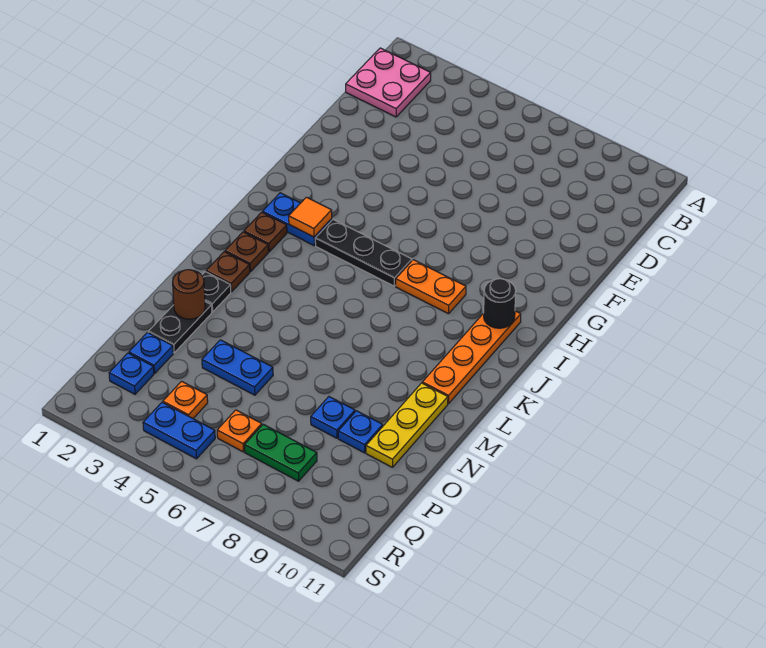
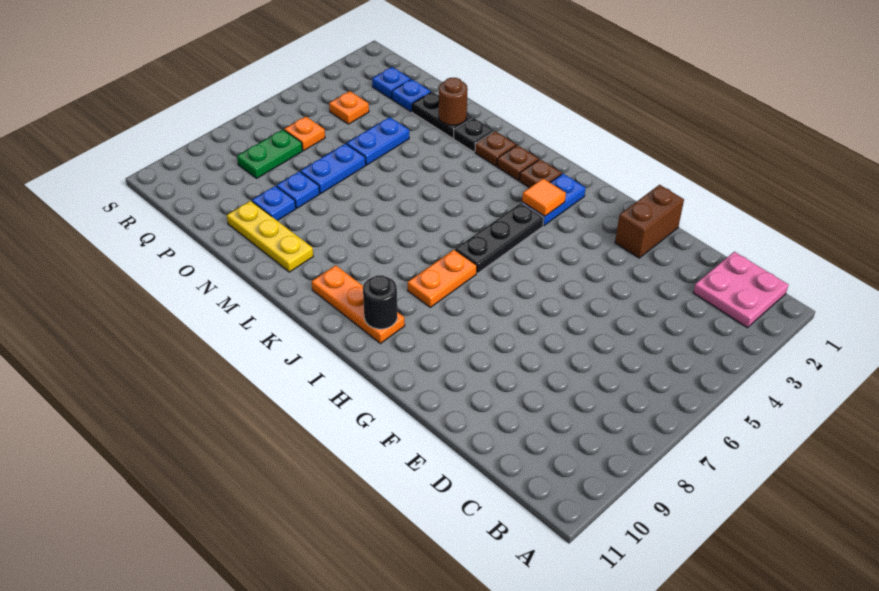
none -> brown brick F1:F2 level 1
orange plate I10:L10 level 1 -> orange plate I10:K10 level 1
blue plate R4:R5 level 1 -> blue plate O6:O7 level 1

